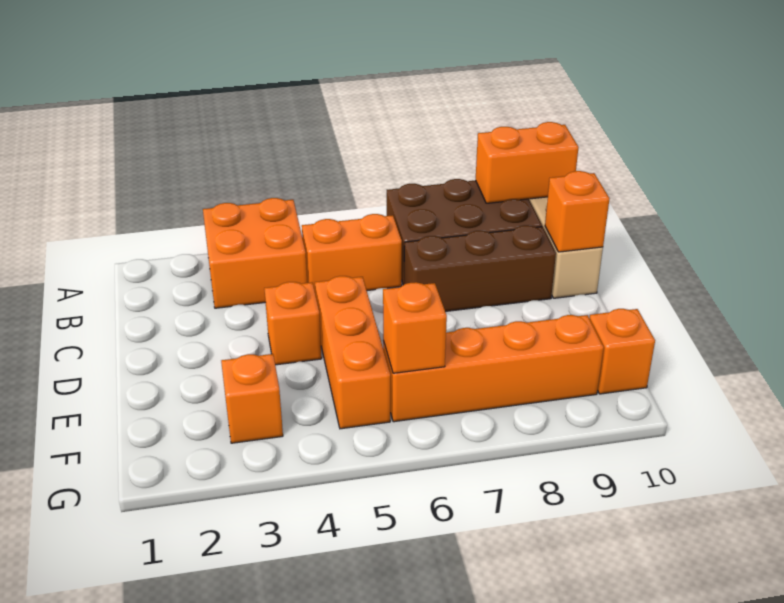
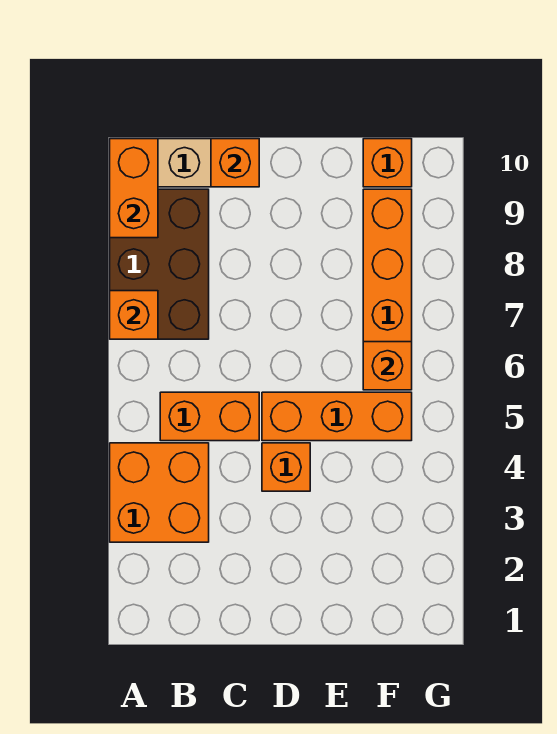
orange brick B5:B6 level 1 -> orange brick B5:C5 level 1
brown brick C7:C9 level 1 -> none
orange brick F3 level 1 -> orange brick A7 level 2

